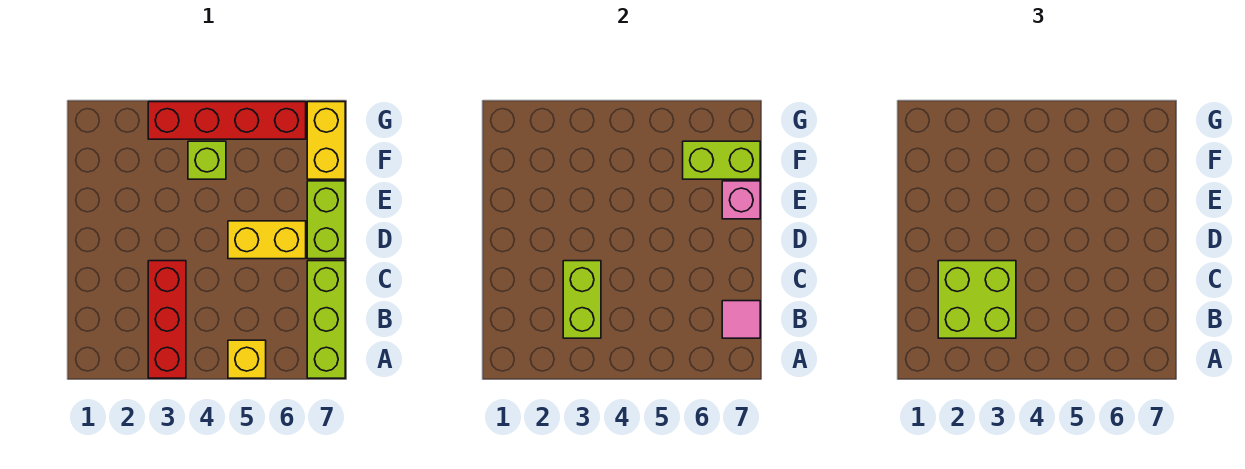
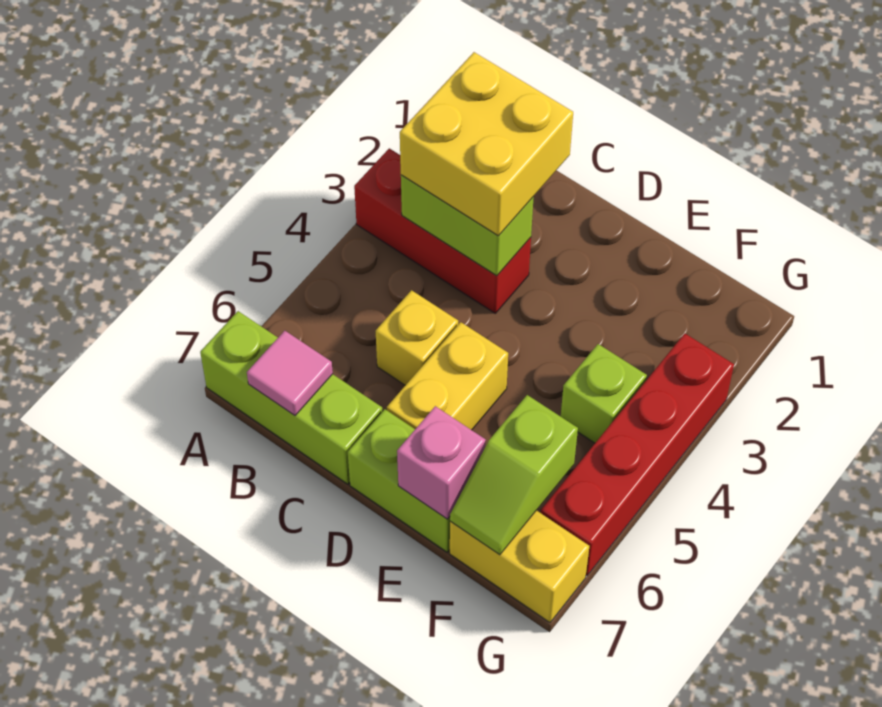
yellow brick A5 level 1 -> yellow brick C5 level 1
lime brick B2:C3 level 3 -> yellow brick B2:C3 level 3
lime brick F6:F7 level 2 -> lime slope F6:F7 level 2 top 6

